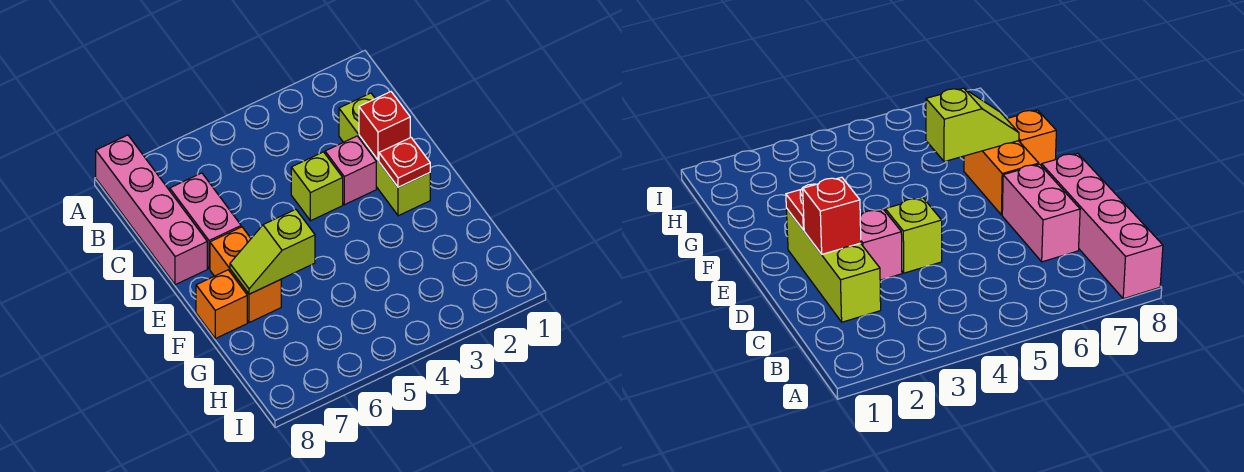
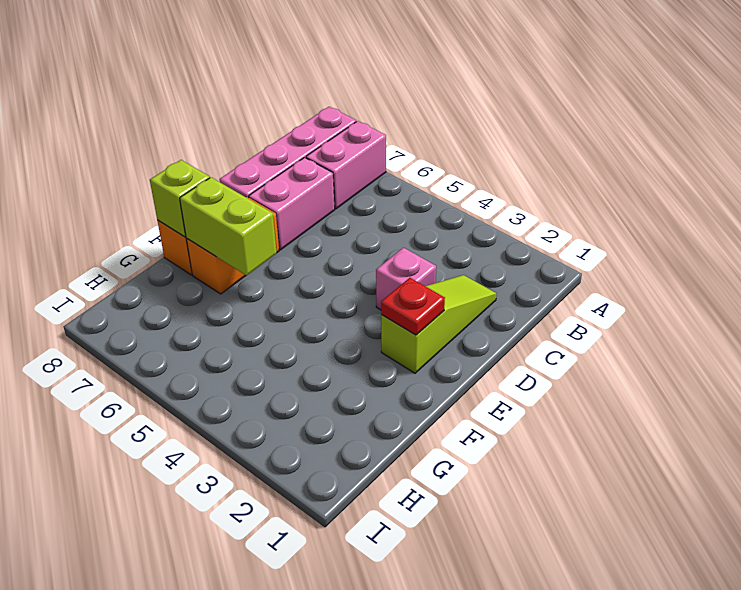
none -> pink brick A7:B7 level 1
lime brick C2:E2 level 1 -> lime slope C2:E2 level 1 top E
red brick D2 level 2 -> none
lime brick D4 level 1 -> lime brick F8 level 2
lime slope F6:F7 level 2 top 6 -> lime brick F6:F7 level 2

